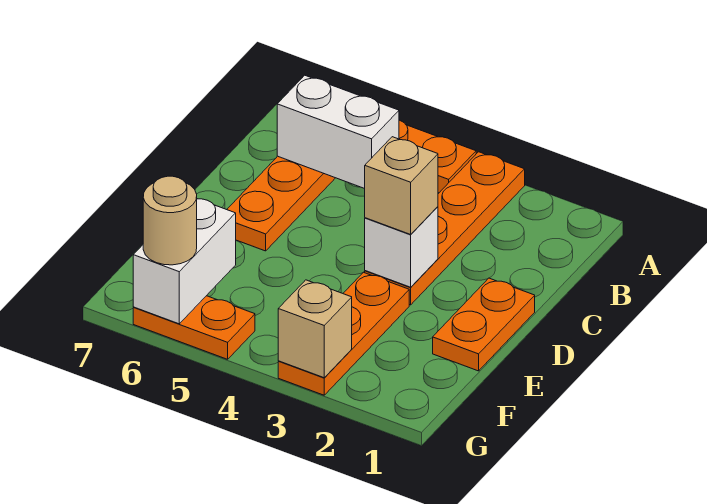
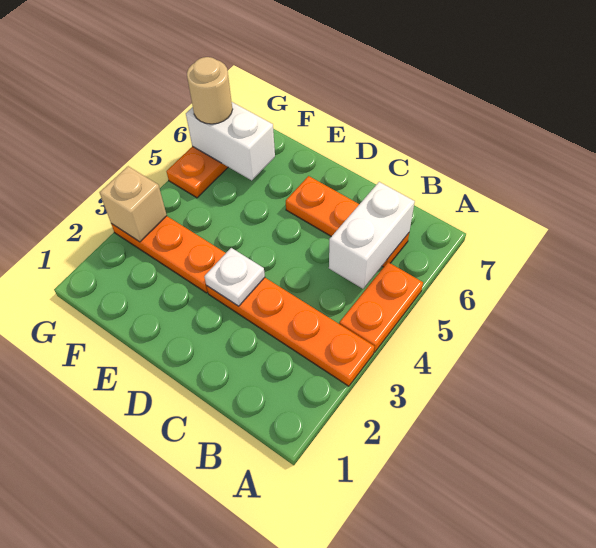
orange plate D1:E1 level 1 -> none
white brick D3 level 2 -> white plate D3 level 2
tan brick D3 level 3 -> none

